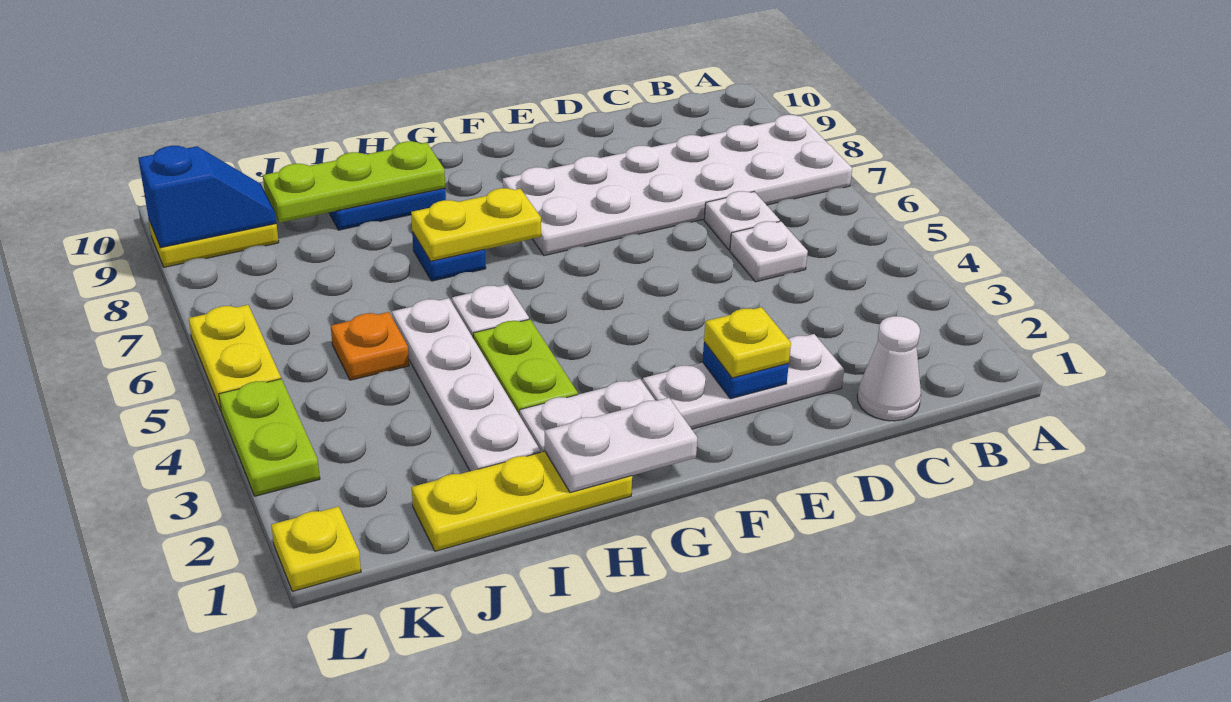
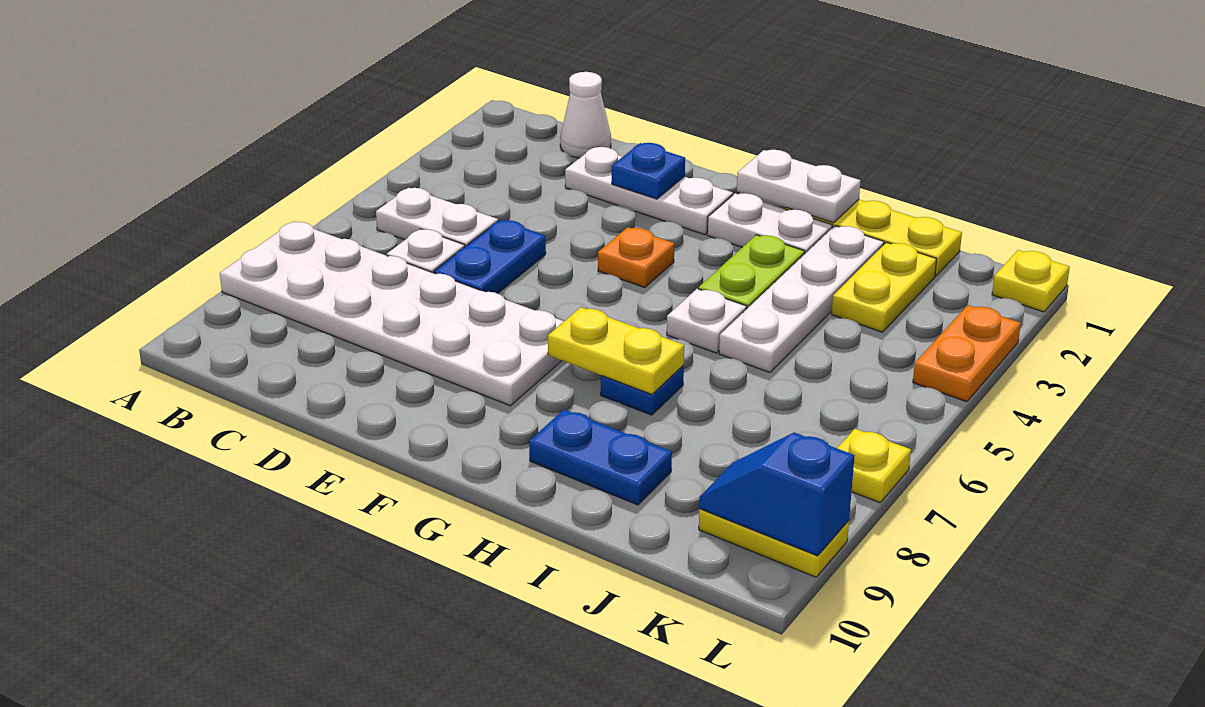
white plate C5 level 1 -> white plate B5:C5 level 1
none -> blue plate D5:D6 level 1
yellow plate E2 level 3 -> yellow plate L7 level 1
lime plate H9:J9 level 2 -> none
orange plate J5 level 1 -> orange plate F4 level 1
lime plate L3:L4 level 1 -> orange plate L3:L4 level 1
yellow plate L5:L6 level 1 -> yellow plate J2:J3 level 1

